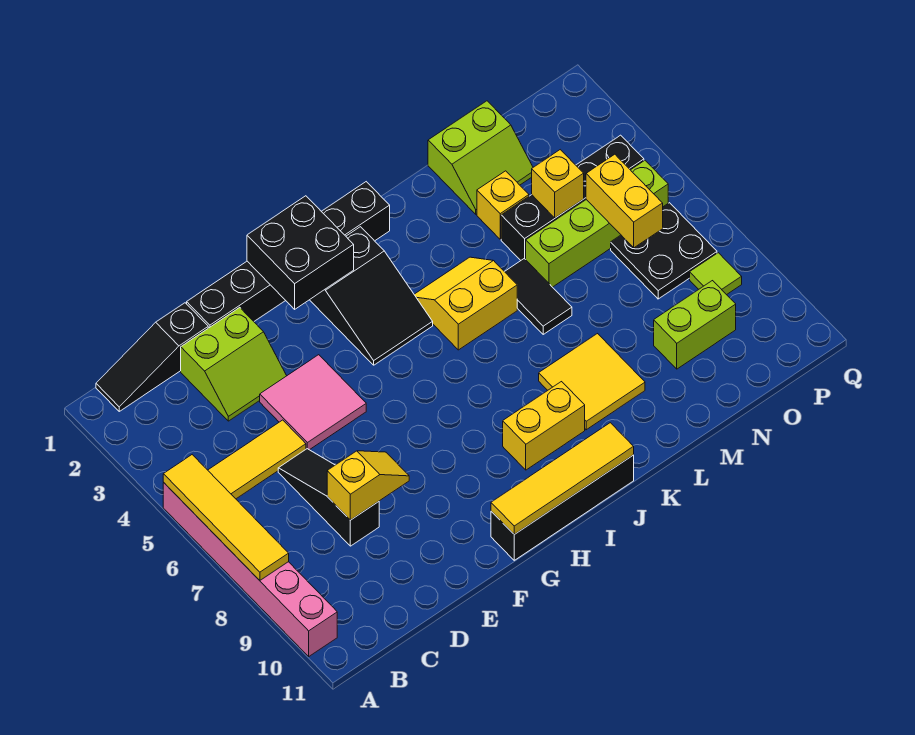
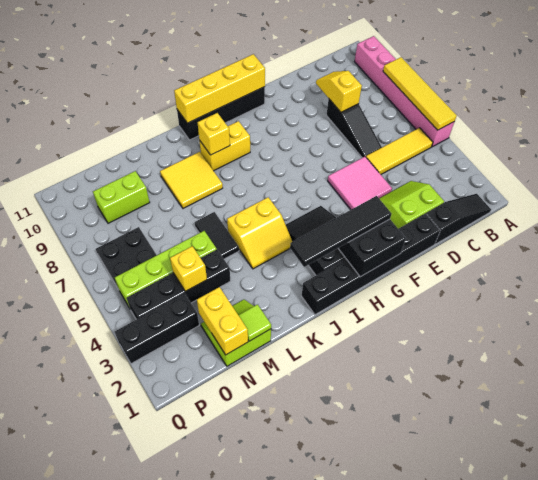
yellow slope D8:E8 level 2 top D -> yellow slope D8:D9 level 2 top 8
none -> black tile G2:J2 level 3
yellow tile G11:J11 level 2 -> yellow brick G11:J11 level 2
yellow brick M3 level 1 -> yellow brick J9 level 2
none -> black brick O3:Q3 level 1
yellow brick O5:O6 level 2 -> yellow brick N1:N2 level 2
lime tile P8 level 1 -> lime tile M1 level 2

